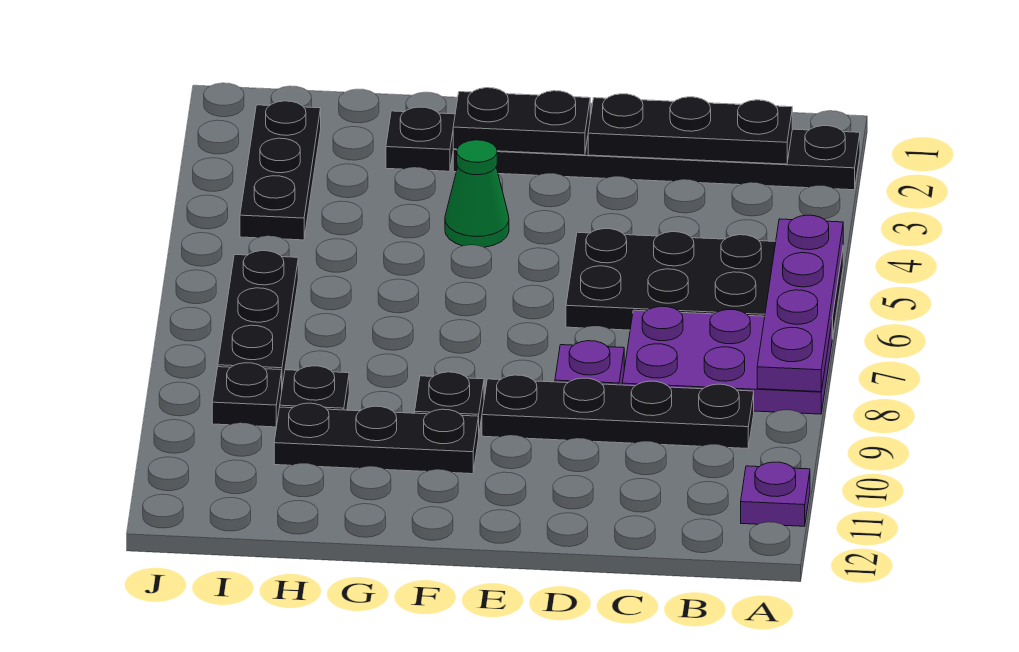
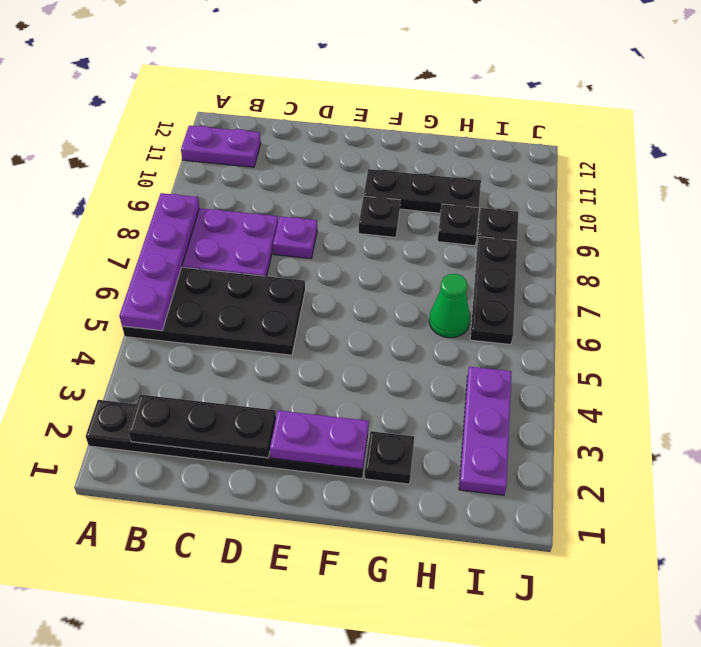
purple plate A11 level 1 -> purple plate A11:B11 level 1
black plate B9:E9 level 1 -> none
black plate E2:F2 level 2 -> purple plate E2:F2 level 2
green cone F4 level 1 -> green cone H6 level 1
black plate I2:I4 level 1 -> purple plate I2:I4 level 1

